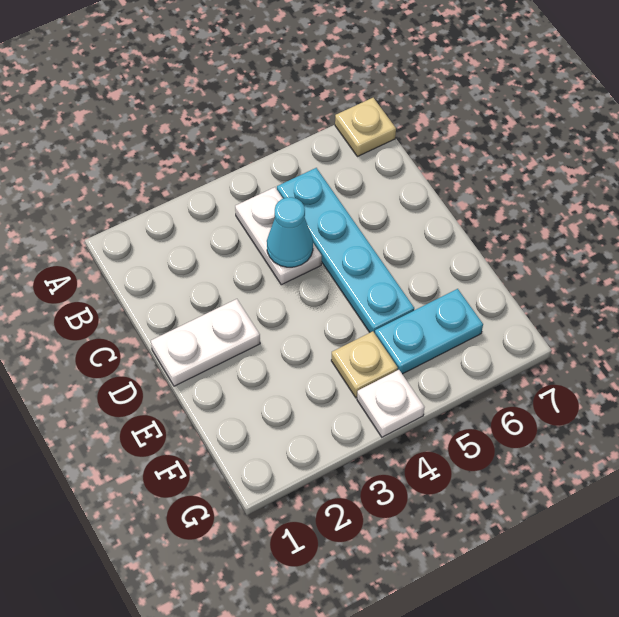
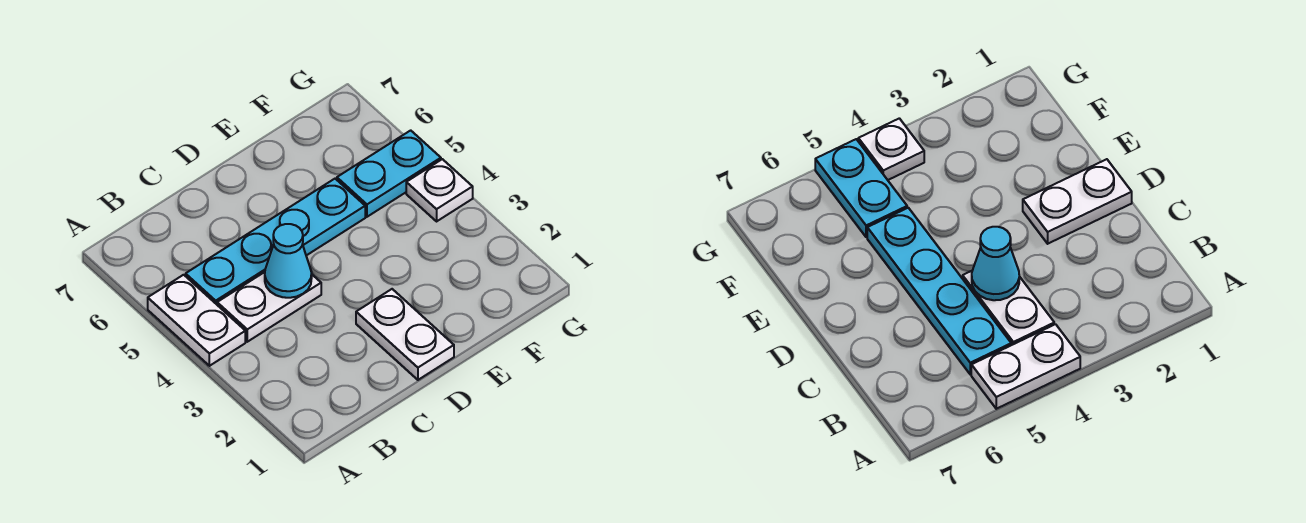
none -> white plate A4:A5 level 1
tan plate A7 level 1 -> none
tan plate F4 level 1 -> none
cyan plate F5:F6 level 1 -> cyan plate F5:G5 level 1

